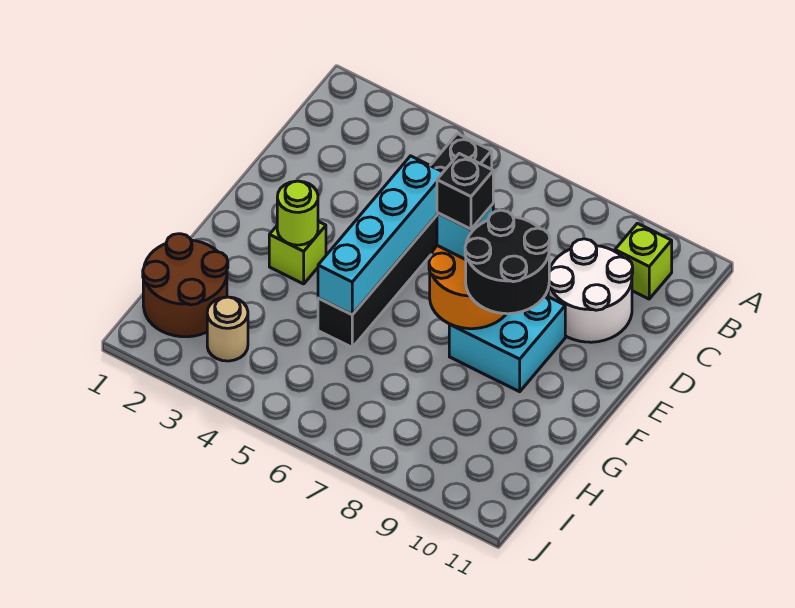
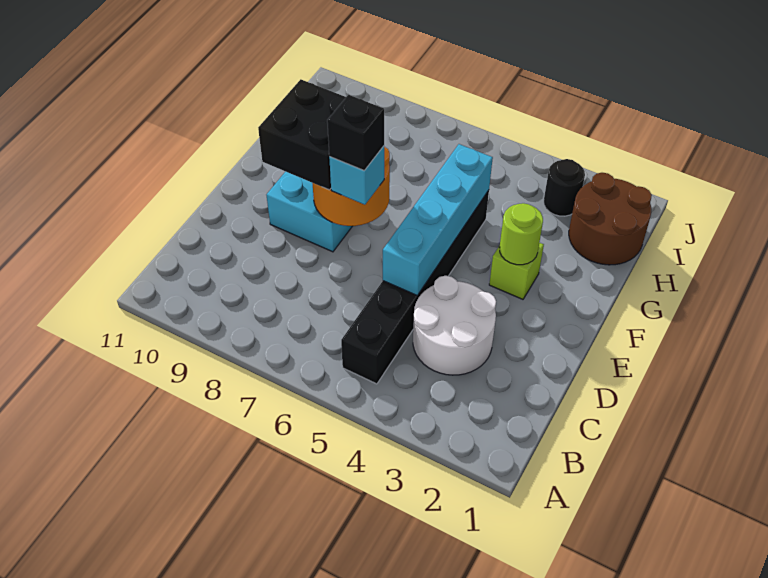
lime brick B10 level 1 -> none
white round brick C9:D10 level 1 -> white round brick C3:D4 level 1
black round brick E8:F9 level 3 -> black brick E8:F9 level 3
tan round brick I3 level 1 -> black round brick I3 level 1

